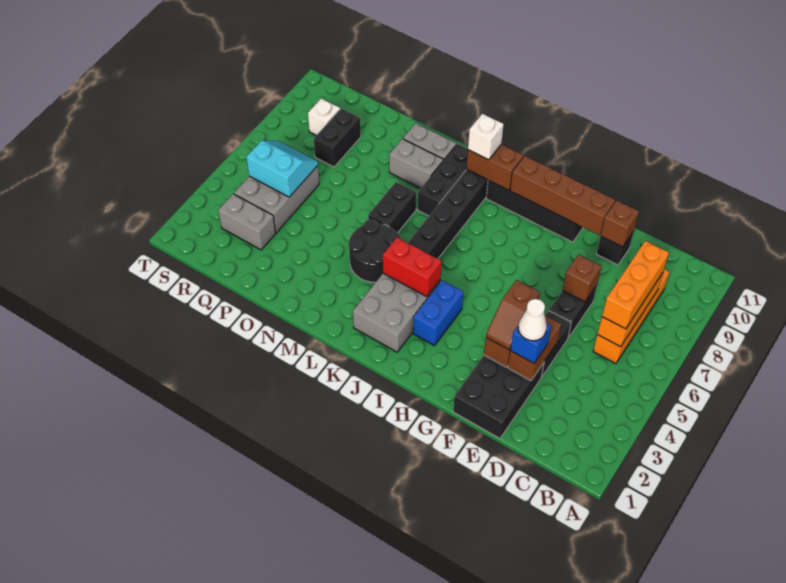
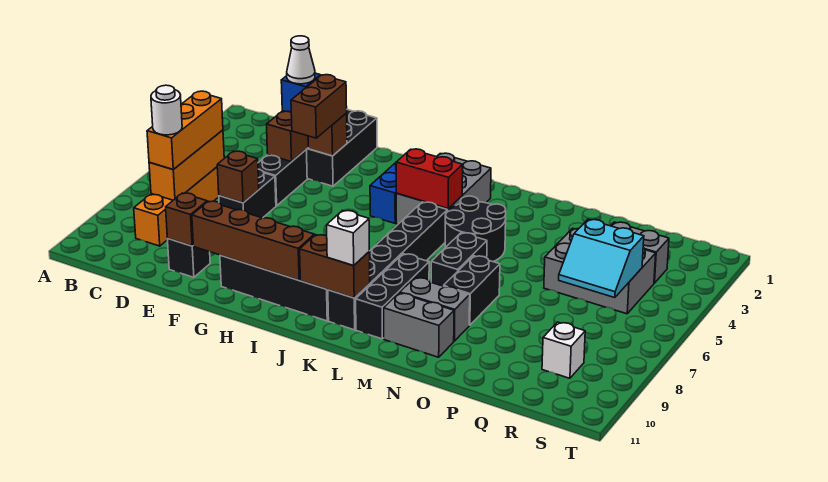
none -> white round brick C8 level 4
brown slope F3:F4 level 3 top 4 -> brown brick F3:F4 level 3
grey brick Q4:R6 level 1 -> grey brick P4:R5 level 1
black brick Q8:Q9 level 1 -> black brick N7:N8 level 1

